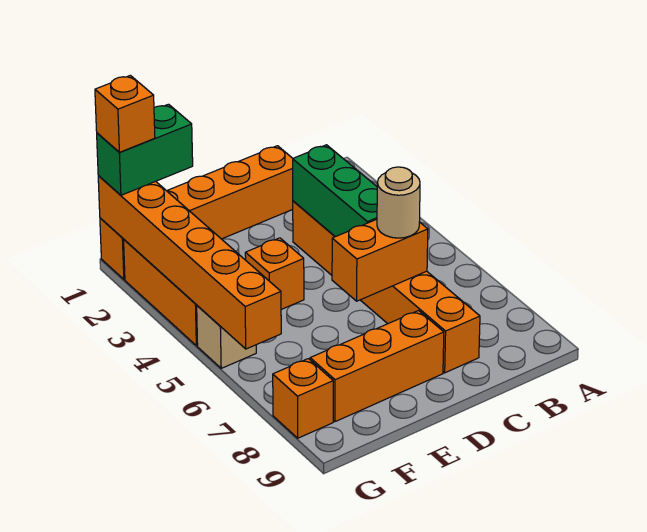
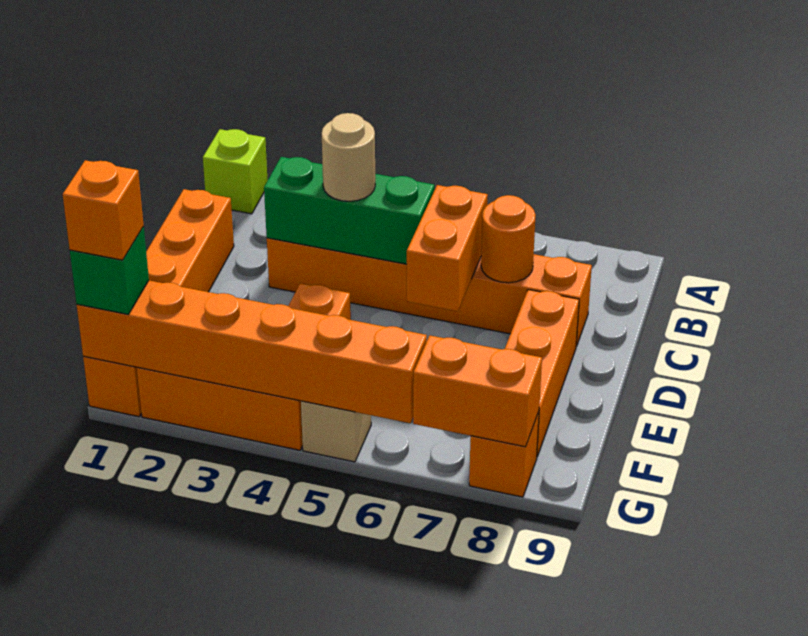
none -> lime brick A1 level 1
tan round brick C6 level 3 -> tan round brick C4 level 3
none -> orange round brick C7 level 2
green brick F1:G1 level 3 -> green brick G1 level 3
none -> orange brick G7:G8 level 2

